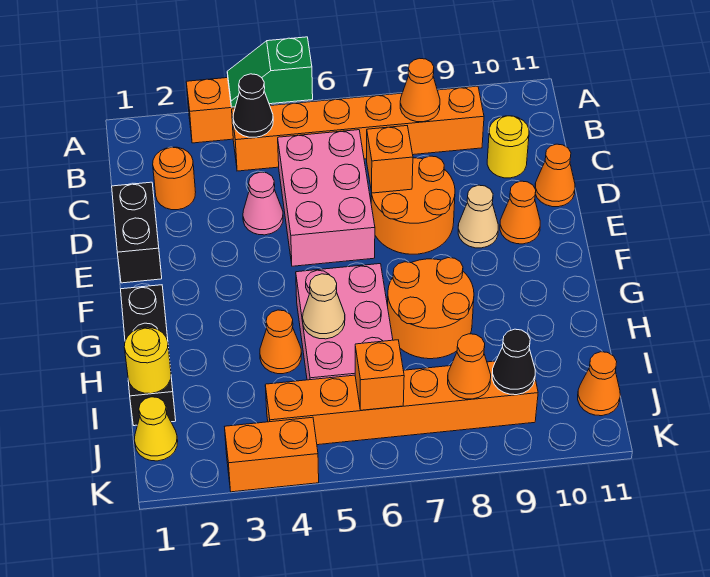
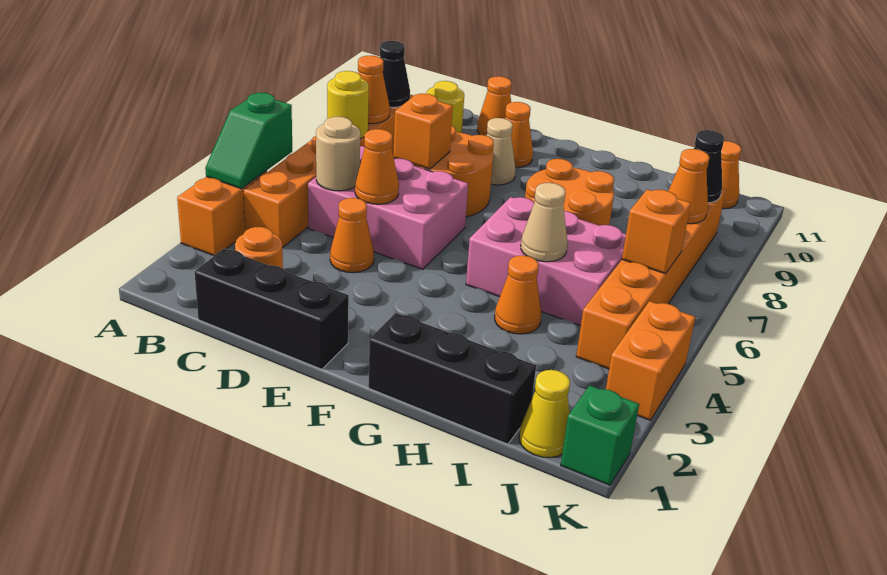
black cone B4 level 2 -> black cone B9 level 2
none -> tan round brick C5 level 2
black brick D1:E1 level 1 -> black brick C1:E1 level 1
pink cone D4 level 1 -> orange cone D4 level 1
none -> orange cone D5 level 2
yellow round brick I1 level 2 -> yellow round brick B7 level 2
none -> green brick K1 level 1

